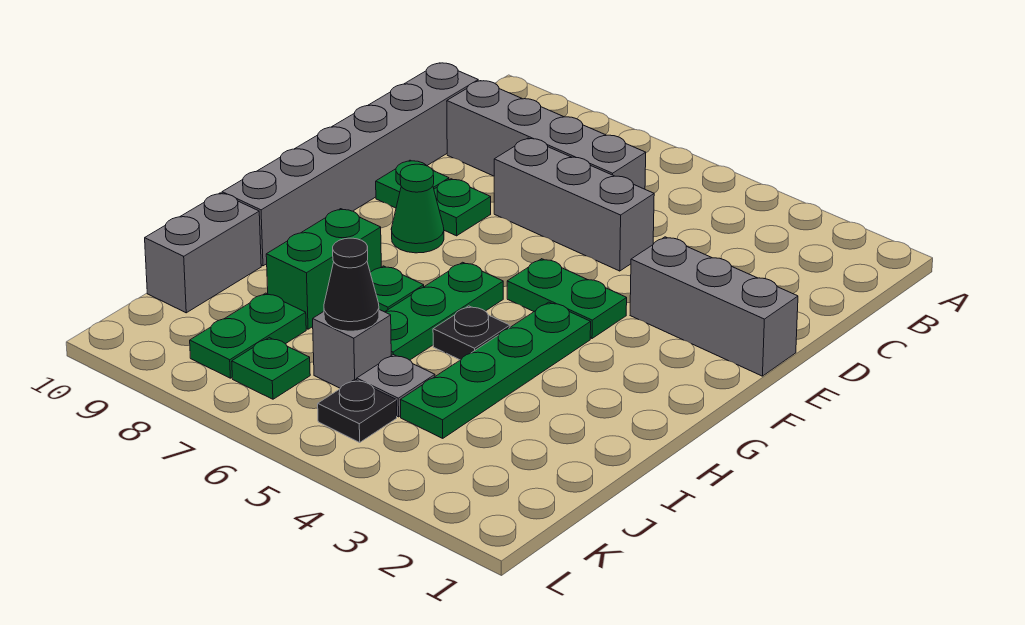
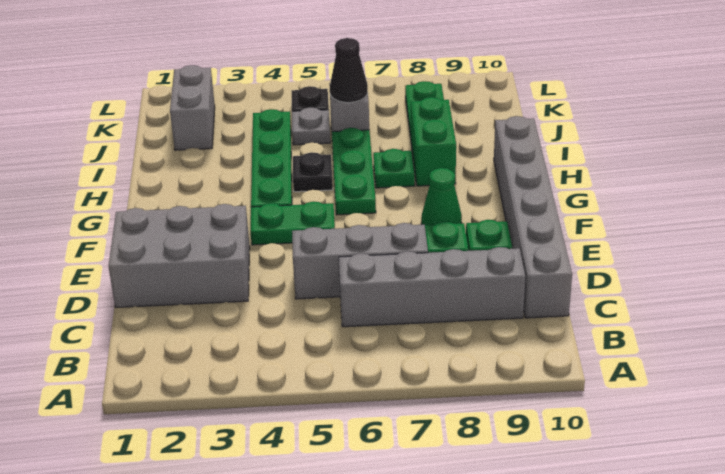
grey brick E1:E3 level 1 -> grey brick D1:E3 level 1
grey brick I10:J10 level 1 -> grey brick J2:K2 level 1
green plate K7 level 1 -> none

